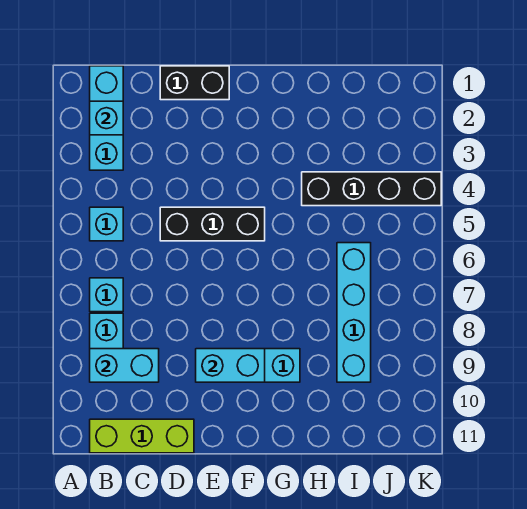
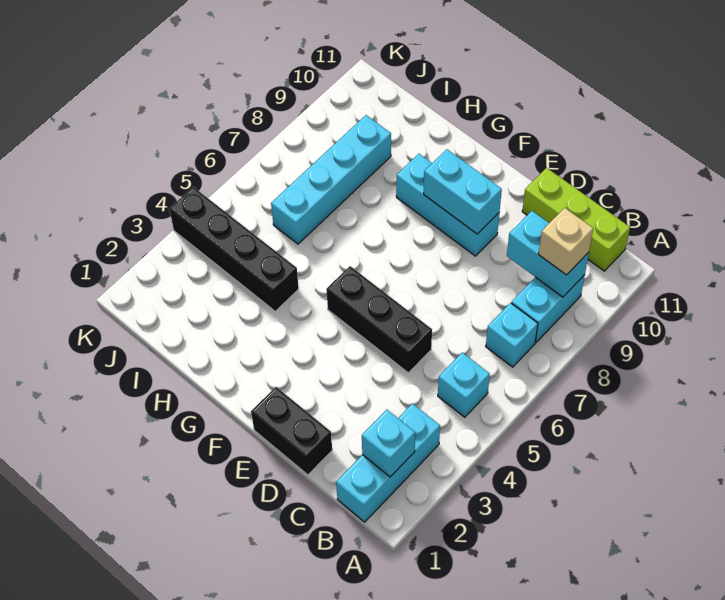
none -> tan brick B9 level 3

